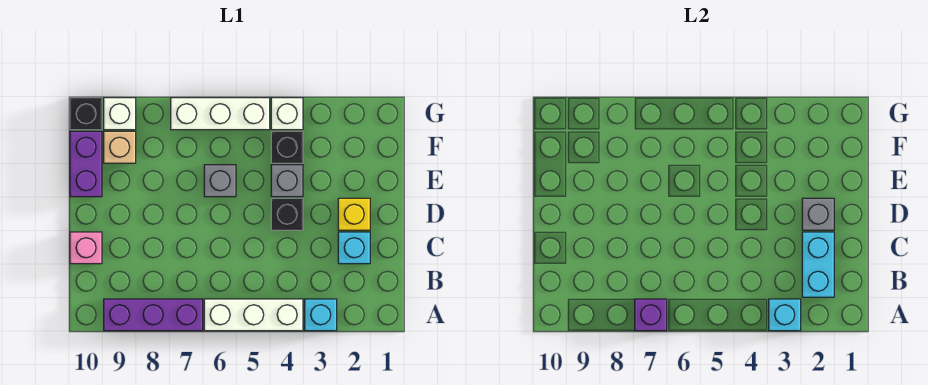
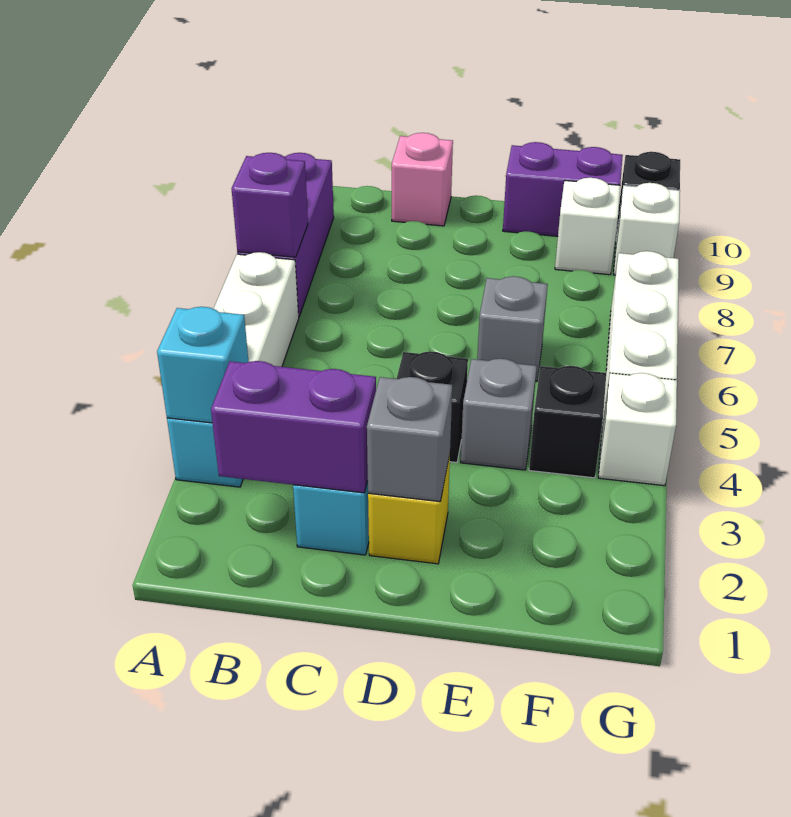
cyan brick B2:C2 level 2 -> purple brick B2:C2 level 2
tan brick F9 level 1 -> white brick F9 level 1

